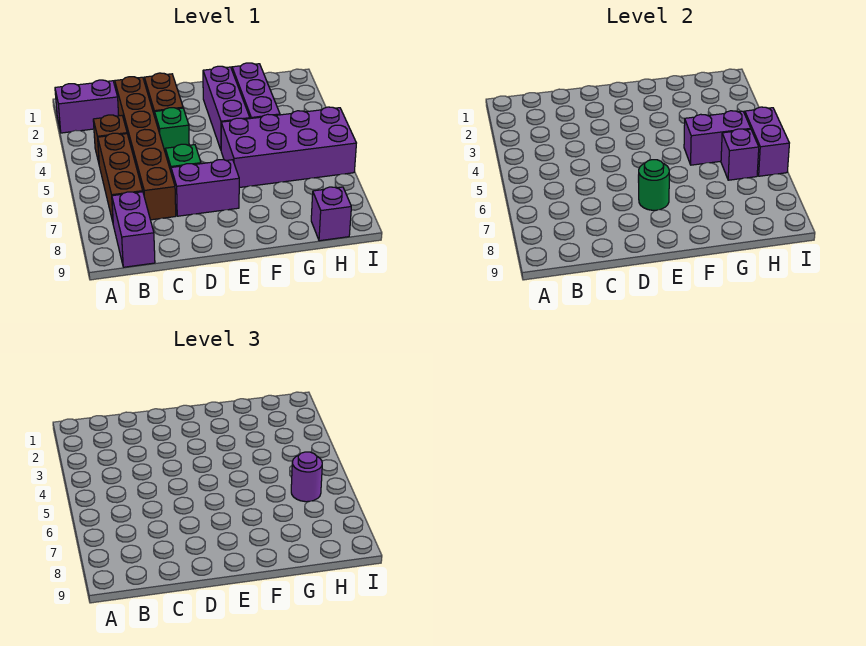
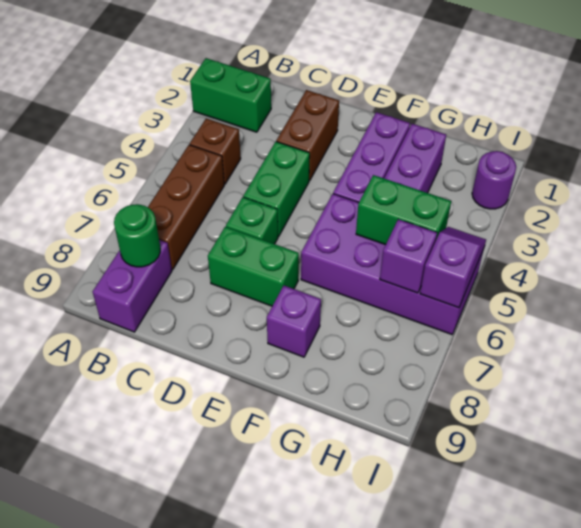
purple brick A2:B2 level 1 -> green brick A2:B2 level 1
brown brick C2:C7 level 1 -> none
green brick D4 level 1 -> green brick D4:D5 level 1
purple brick D7:E7 level 1 -> green brick D7:E7 level 1
green round brick E7 level 2 -> green round brick B8 level 2
purple brick G5:H5 level 2 -> green brick G5:H5 level 2
purple round brick H6 level 3 -> purple round brick I2 level 1
purple brick H9 level 1 -> purple brick F8 level 1
purple brick I5:I6 level 2 -> purple slope I5:I6 level 2 top 6

